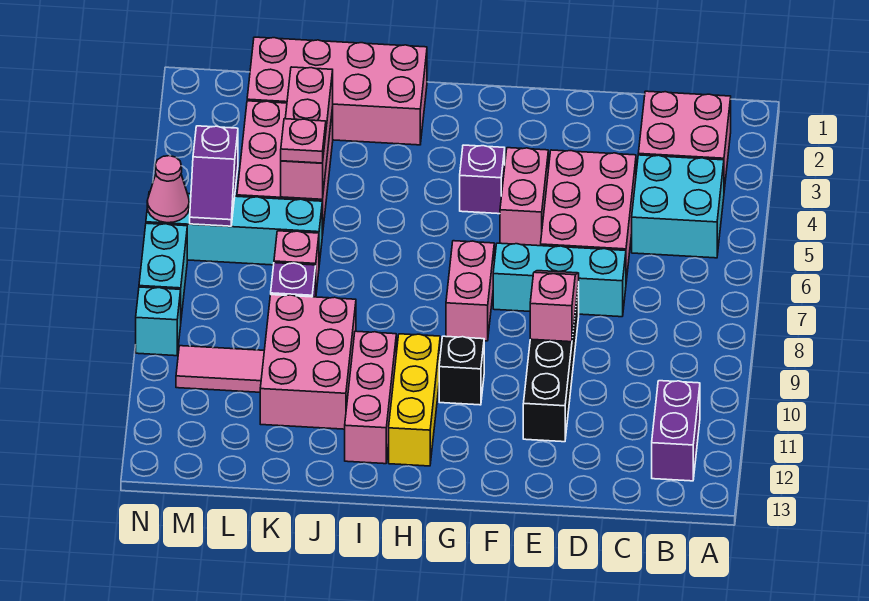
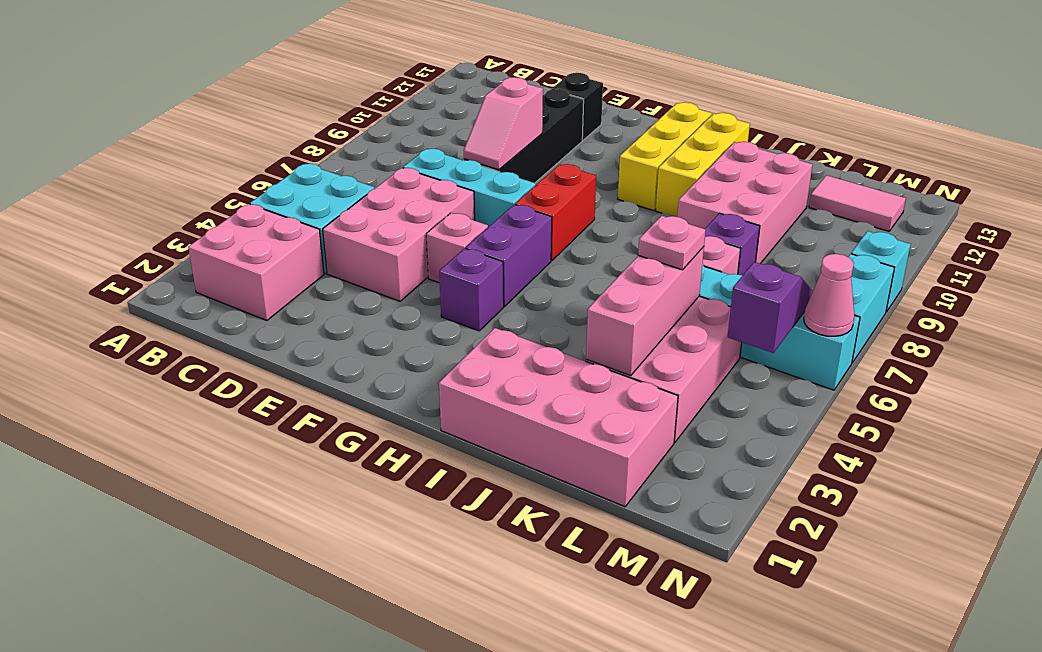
purple brick B11:B12 level 1 -> purple brick G5:G6 level 1
pink brick F4:F5 level 1 -> pink brick F5 level 1
pink brick G7:G8 level 1 -> red brick G7:G8 level 1
black brick G10 level 1 -> black brick E12 level 1
pink brick I10:I12 level 1 -> yellow brick I10:I12 level 1
pink tile L10:M10 level 1 -> pink tile L12:M12 level 1

